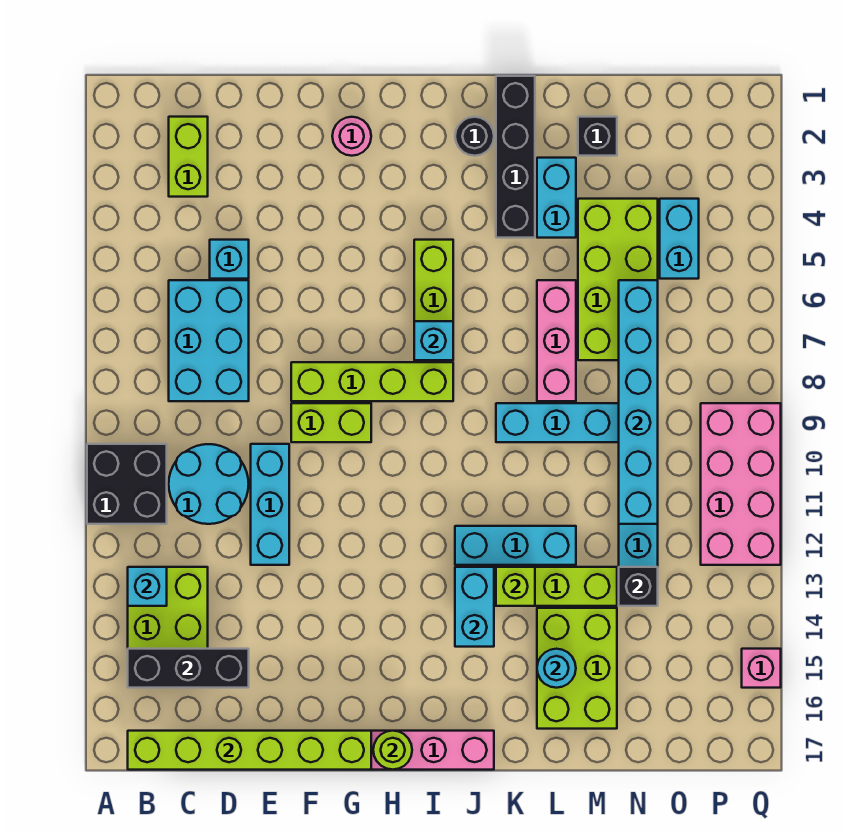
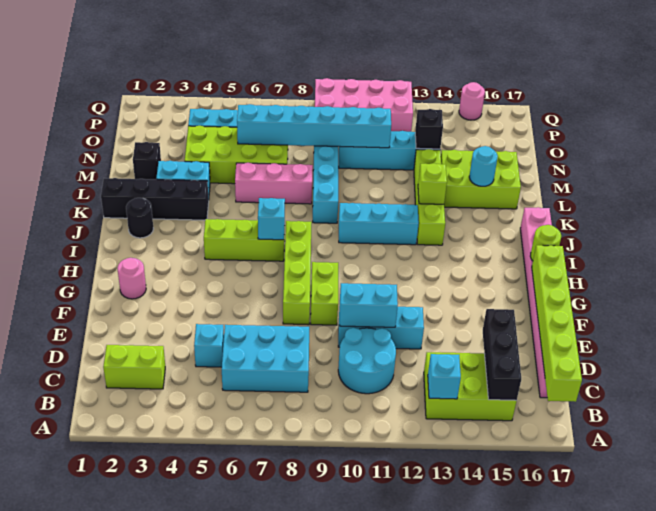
black brick A10:B11 level 1 -> none
cyan brick J12:L12 level 1 -> cyan brick J10:J12 level 1
cyan brick J13:J14 level 2 -> cyan brick E10:E11 level 2
pink brick Q15 level 1 -> pink round brick Q15 level 1

